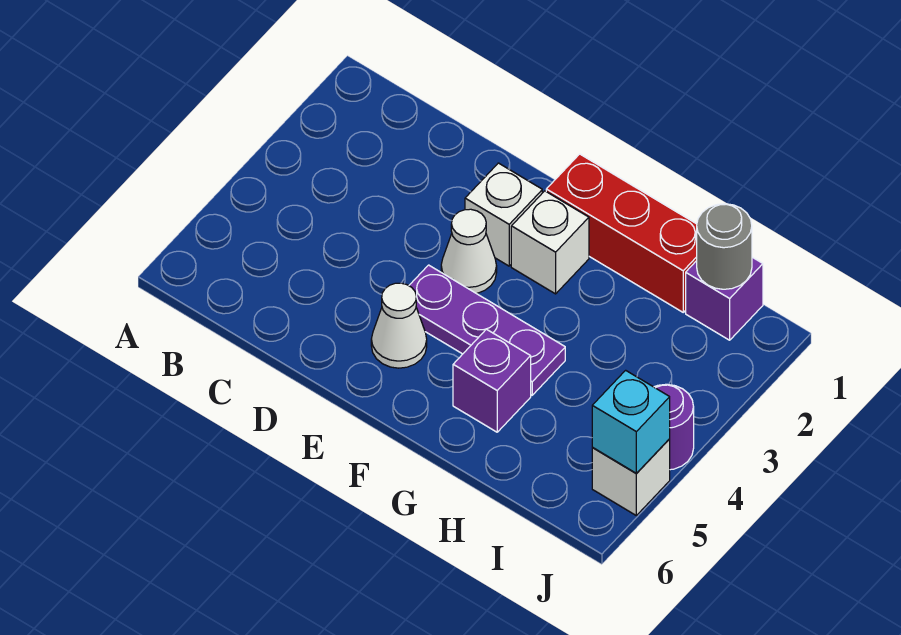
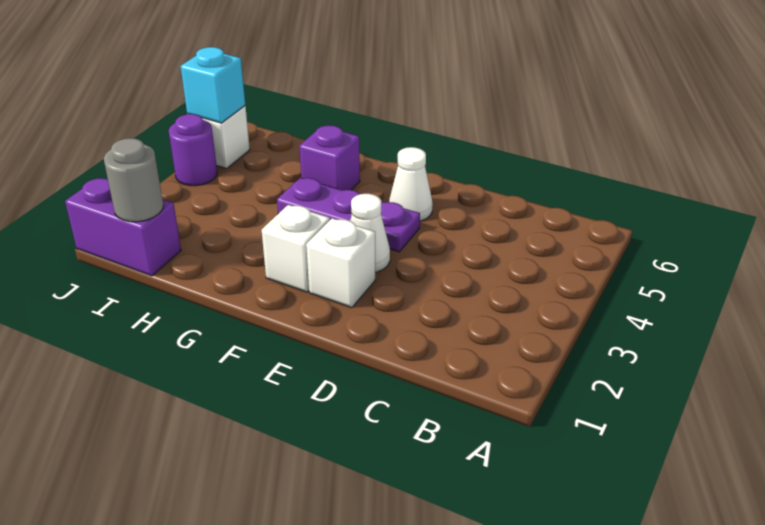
red brick F1:H1 level 1 -> none
purple brick I1 level 1 -> purple brick I1:J1 level 1

